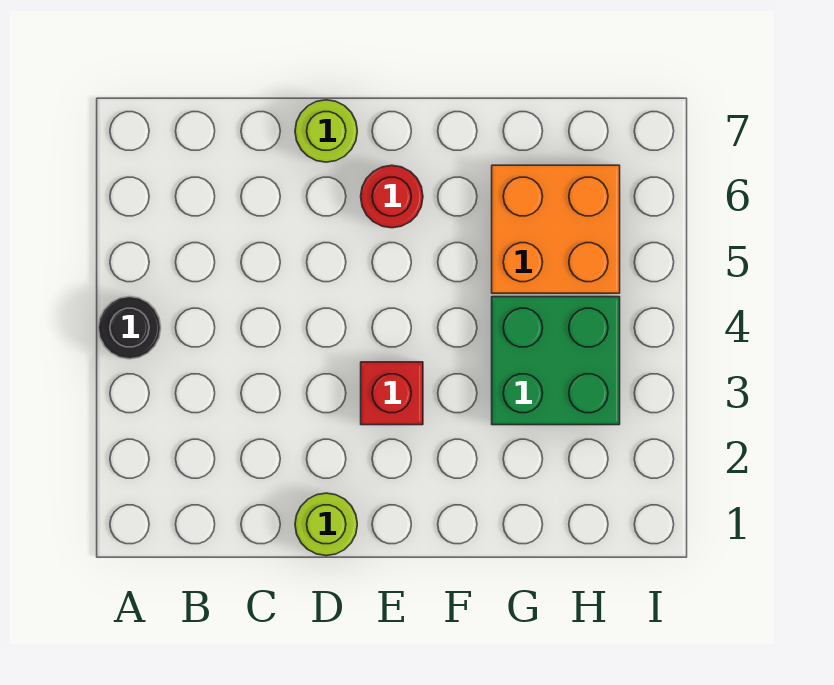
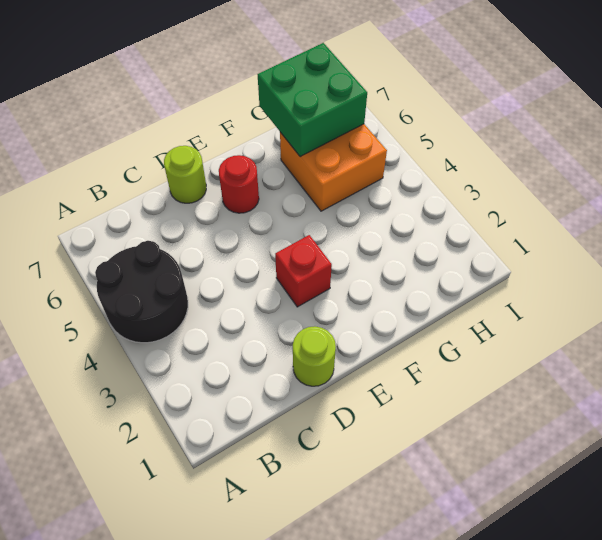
black round brick A4 level 1 -> black round brick A4:B5 level 1
green brick G3:H4 level 1 -> green brick G6:H7 level 2

